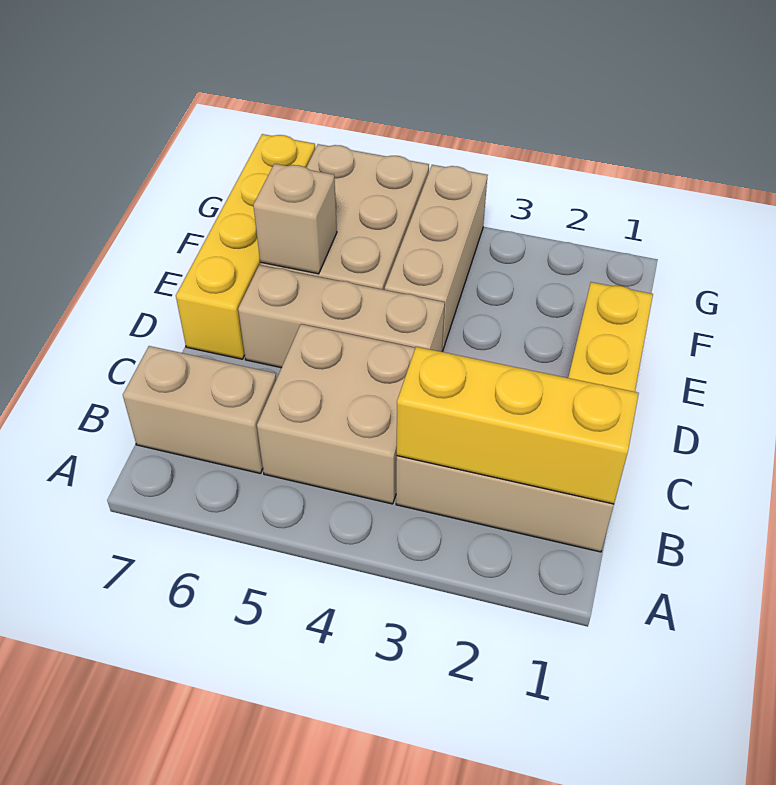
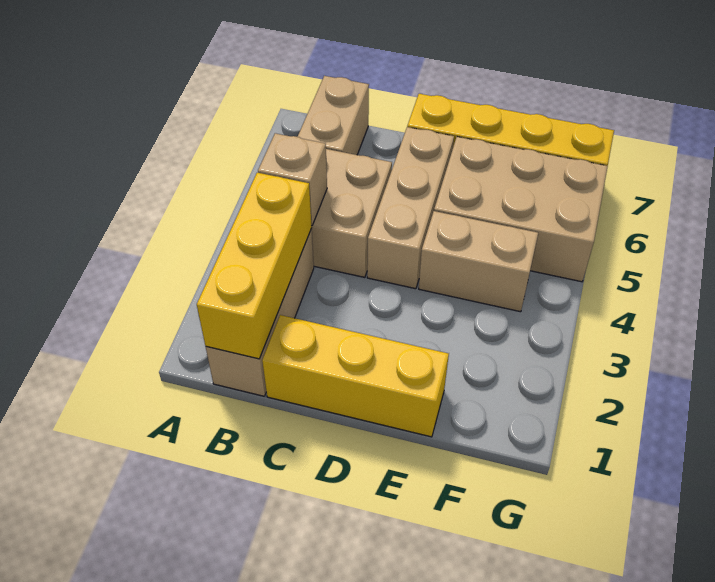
tan brick E4:G4 level 1 -> tan brick E4:F4 level 1
tan brick E6 level 2 -> tan brick B4 level 2

